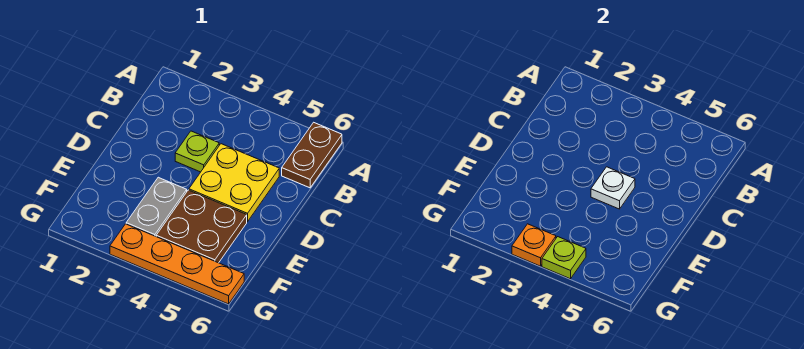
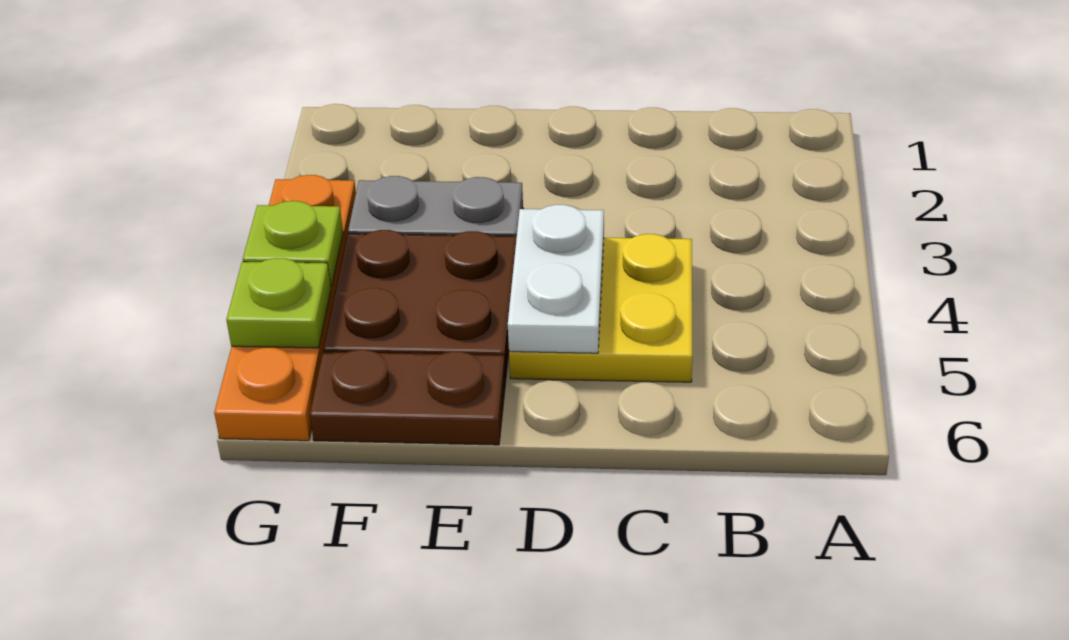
brown plate A6:B6 level 1 -> brown plate E6:F6 level 1
lime plate C3 level 1 -> lime plate G5 level 2
white plate D4 level 2 -> white plate D4:D5 level 2
orange plate G3 level 2 -> none

